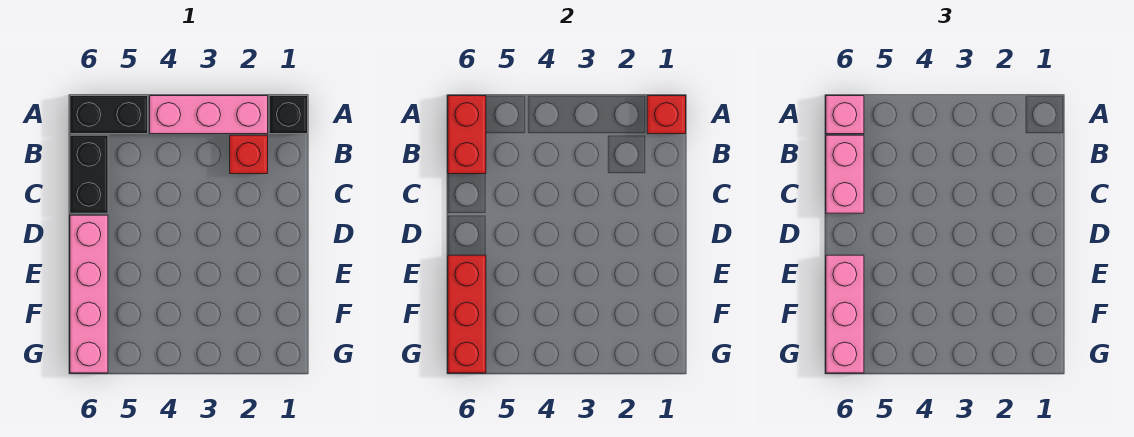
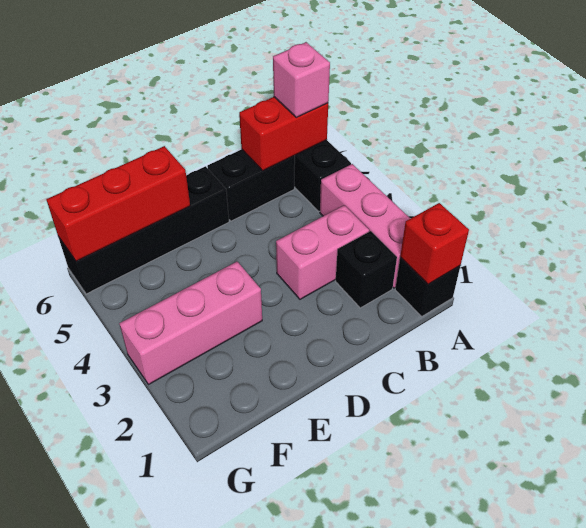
red brick B2 level 1 -> black brick B2 level 1
pink brick B6:C6 level 3 -> pink brick B3:C3 level 1
pink brick D6:G6 level 1 -> black brick D6:G6 level 1
pink brick E6:G6 level 3 -> pink brick E3:G3 level 1

